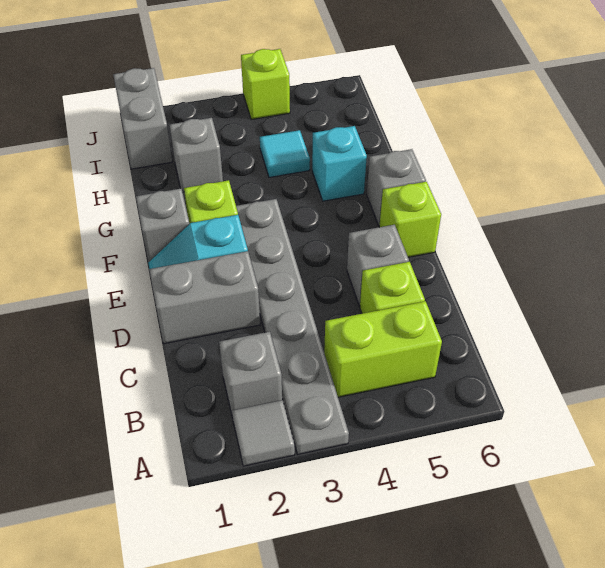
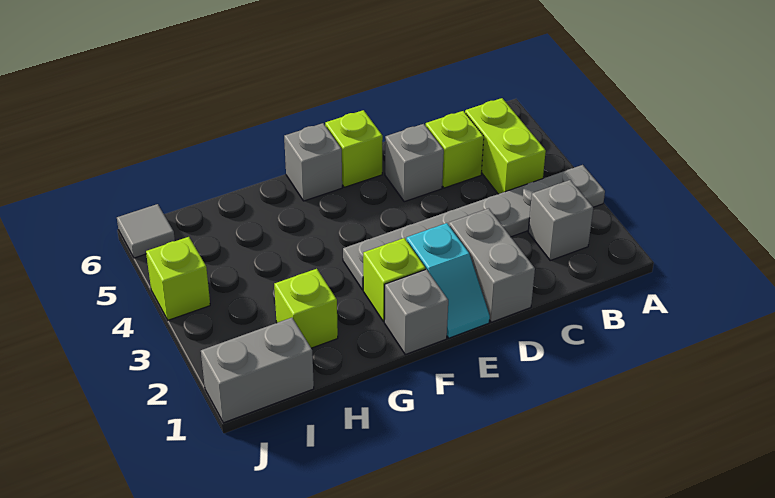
grey tile A2 level 1 -> grey tile J6 level 1
cyan brick G5 level 1 -> none
grey brick H2 level 1 -> lime brick H2 level 1
cyan tile H4 level 1 -> none

